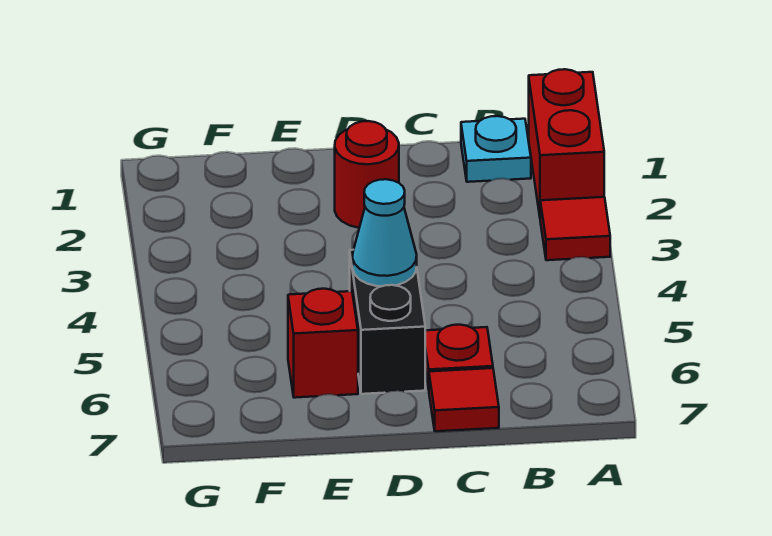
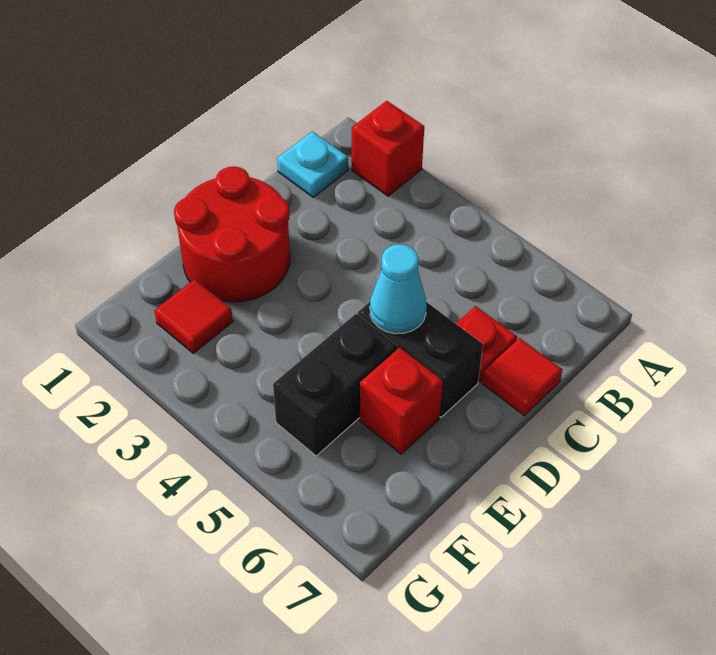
red brick A1:A2 level 1 -> red brick A2 level 1
red tile A3 level 1 -> red tile F2 level 1
red round brick D2 level 1 -> red round brick D1:E2 level 1
none -> black brick E5:F5 level 1

